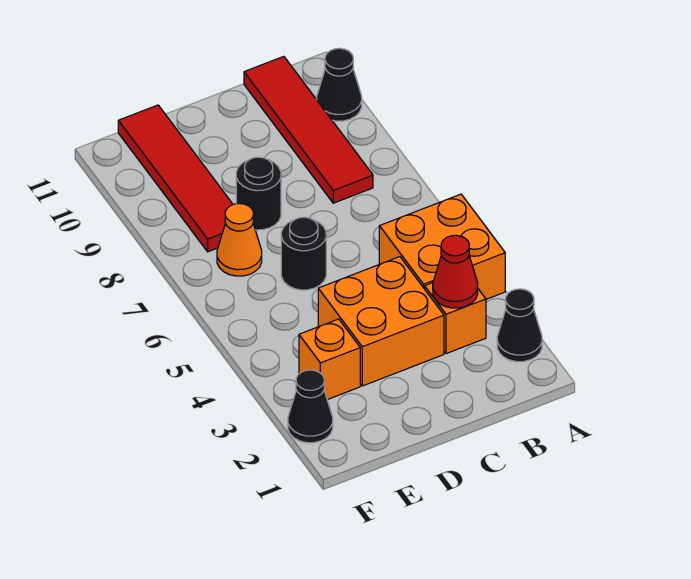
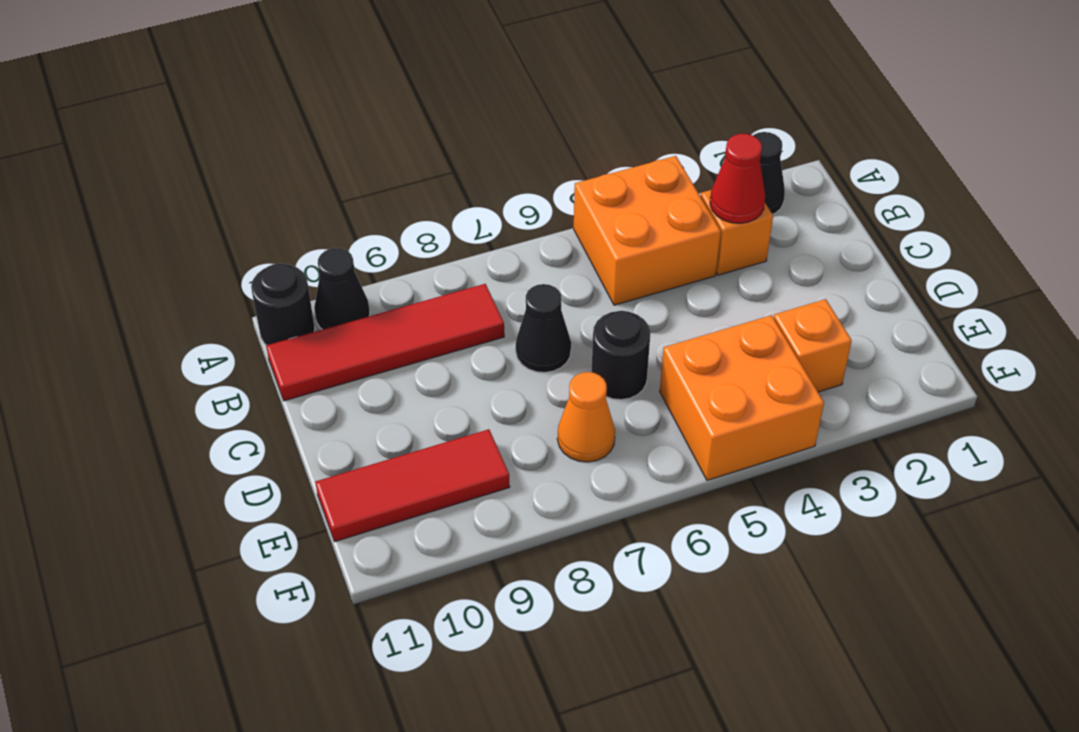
orange brick C3:D4 level 1 -> orange brick E4:F5 level 1
black round brick D8 level 1 -> black round brick A11 level 1
red tile E8:E11 level 1 -> red tile E9:E11 level 1
black cone F2 level 1 -> black cone C7 level 1

